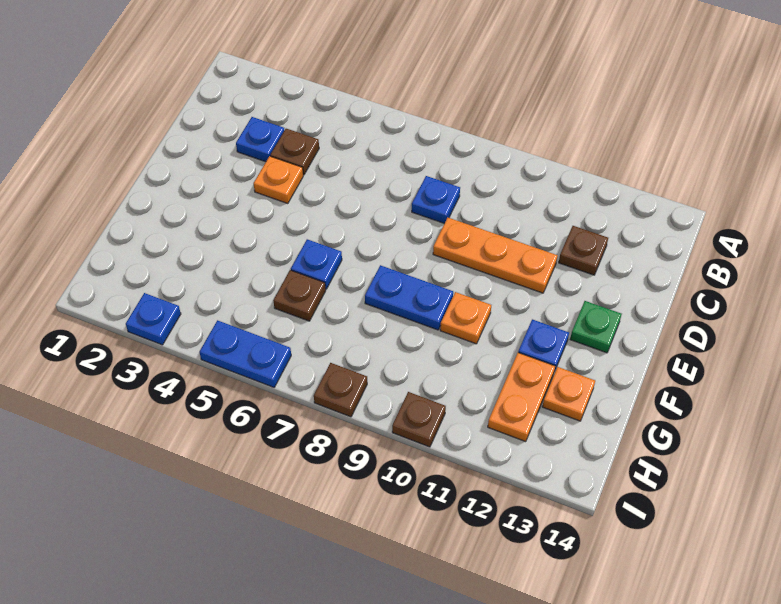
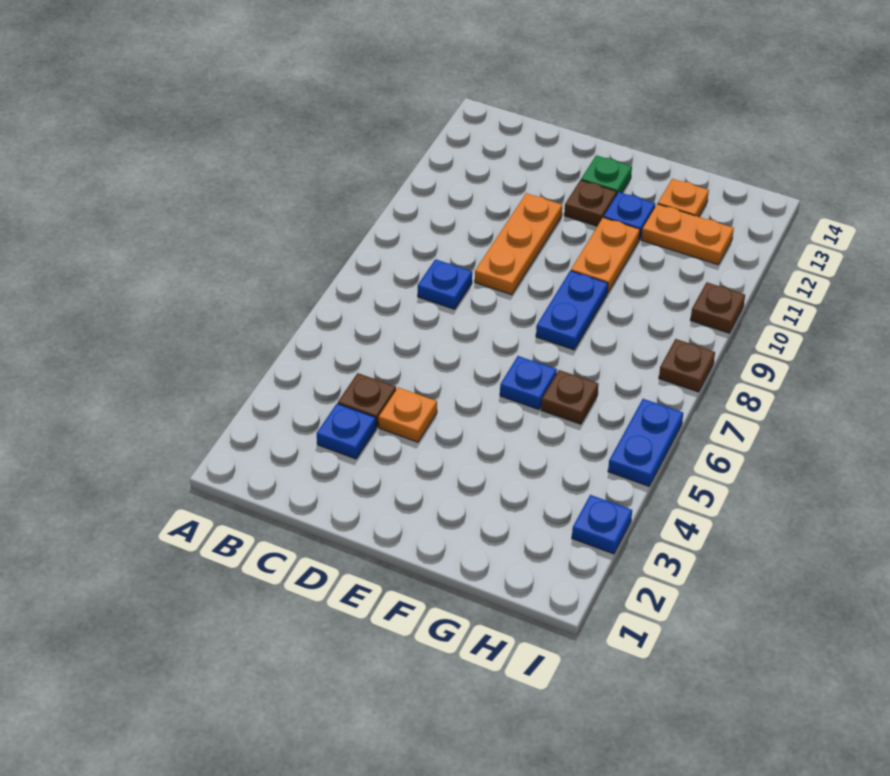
brown plate C12 level 1 -> brown plate E12 level 1
orange plate F10 level 1 -> orange plate F10:F11 level 1

